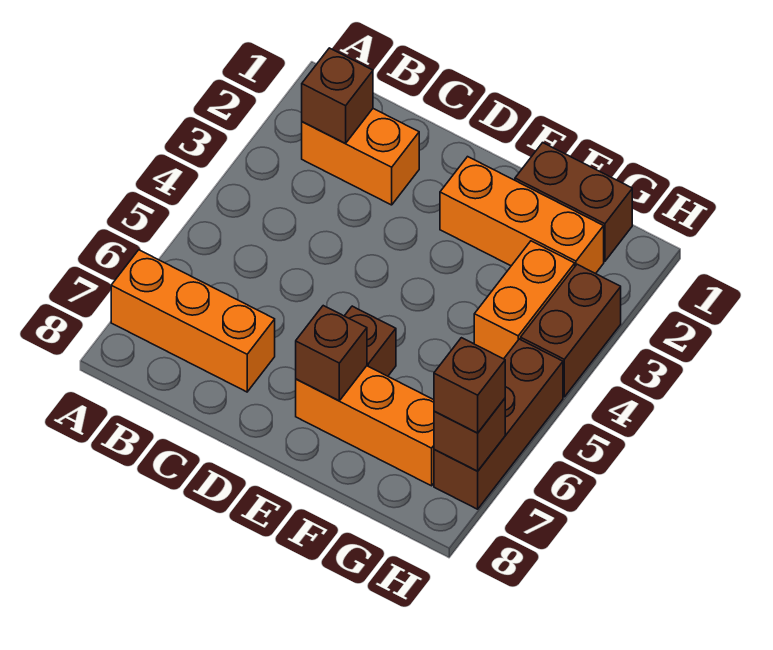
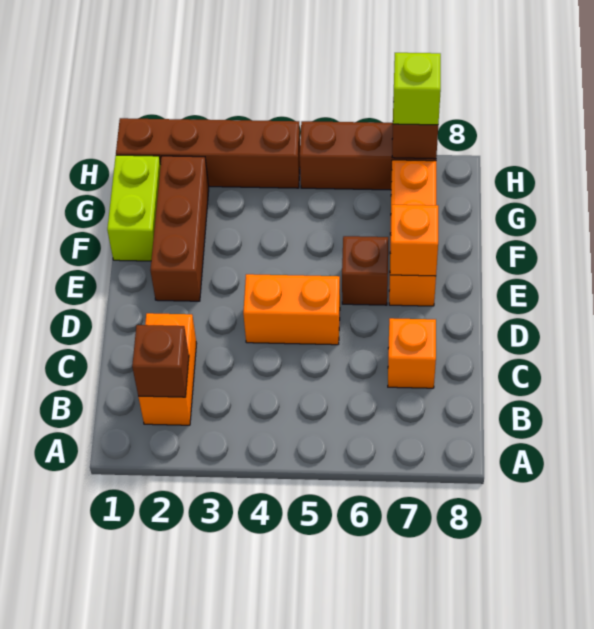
orange brick A7:C7 level 1 -> orange brick C7 level 1
orange brick E2:G2 level 1 -> brown brick E2:G2 level 1
brown brick E7 level 2 -> orange brick E7 level 2
brown brick F1:G1 level 1 -> lime brick F1:G1 level 1
orange brick G3:G4 level 1 -> orange brick D4:D5 level 1
brown brick H3:H4 level 1 -> brown brick H1:H4 level 1
brown brick H7 level 3 -> lime brick H7 level 3

